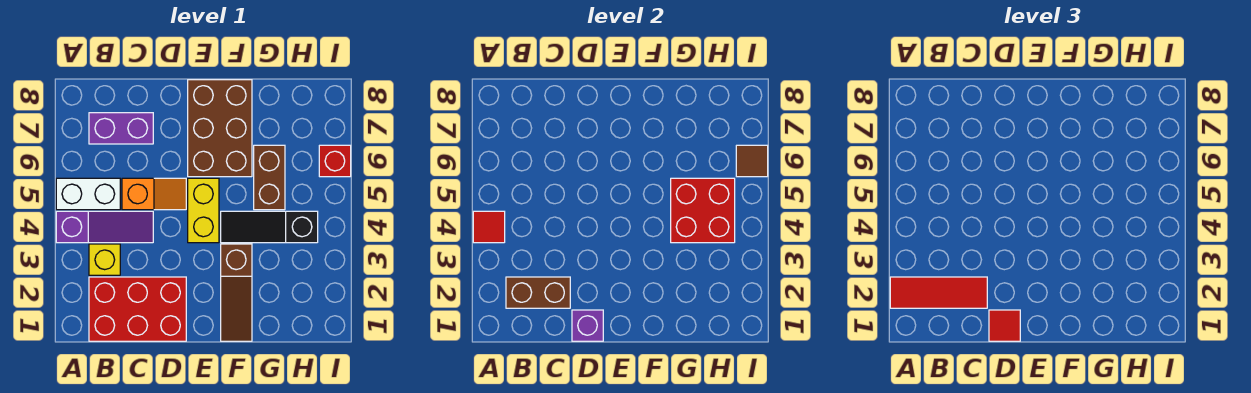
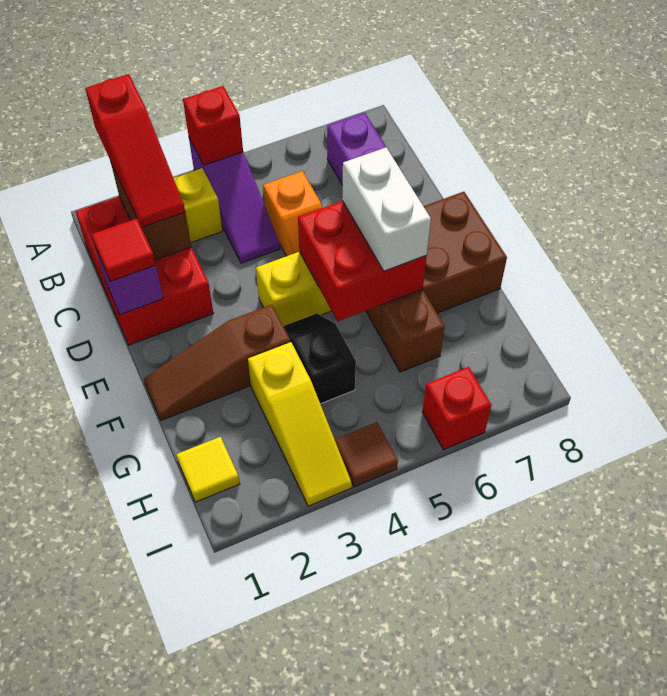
red tile A2:C2 level 3 -> red slope A2:C2 level 3 top A
red tile A4 level 2 -> red brick A4 level 2
white brick A5:B5 level 1 -> white brick E6:F6 level 3
black slope F4:H4 level 1 top H -> black slope F4:G4 level 1 top G
none -> yellow slope G3:I3 level 1 top G
red brick G4:H5 level 2 -> red brick E5:F6 level 2
brown brick G5:G6 level 1 -> brown brick G6 level 1
none -> yellow tile H1 level 1
brown tile I6 level 2 -> brown tile I4 level 1

